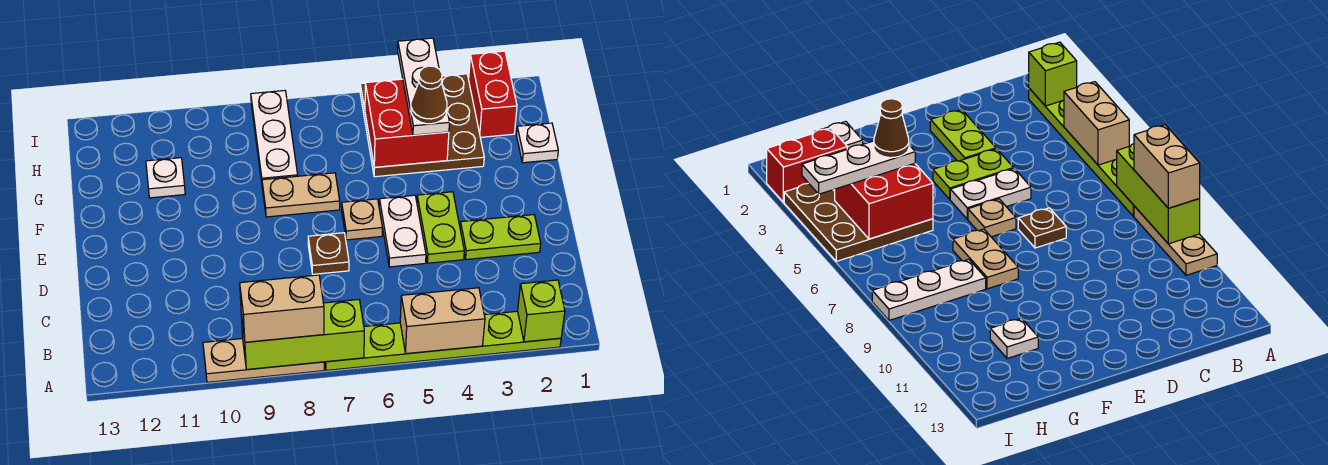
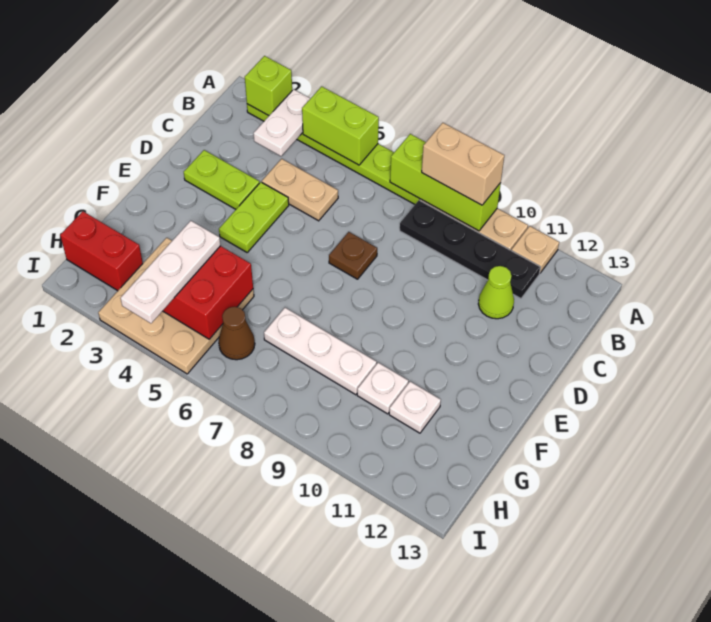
tan brick A4:A5 level 2 -> lime brick A4:A5 level 2
none -> black plate B8:B11 level 1
none -> lime cone C11 level 1
white plate D5:E5 level 1 -> white plate A3:B3 level 2
tan plate E6 level 1 -> tan plate A11 level 1
tan plate F7:F8 level 1 -> tan plate C4:C5 level 1
white plate G1 level 1 -> white plate G10 level 1
brown plate G3:I5 level 1 -> tan plate G3:I5 level 1
brown cone G4 level 4 -> brown cone H6 level 1
white plate G8:I8 level 1 -> white plate G7:G9 level 1
red brick H2:I2 level 1 -> red brick H1:H2 level 1

